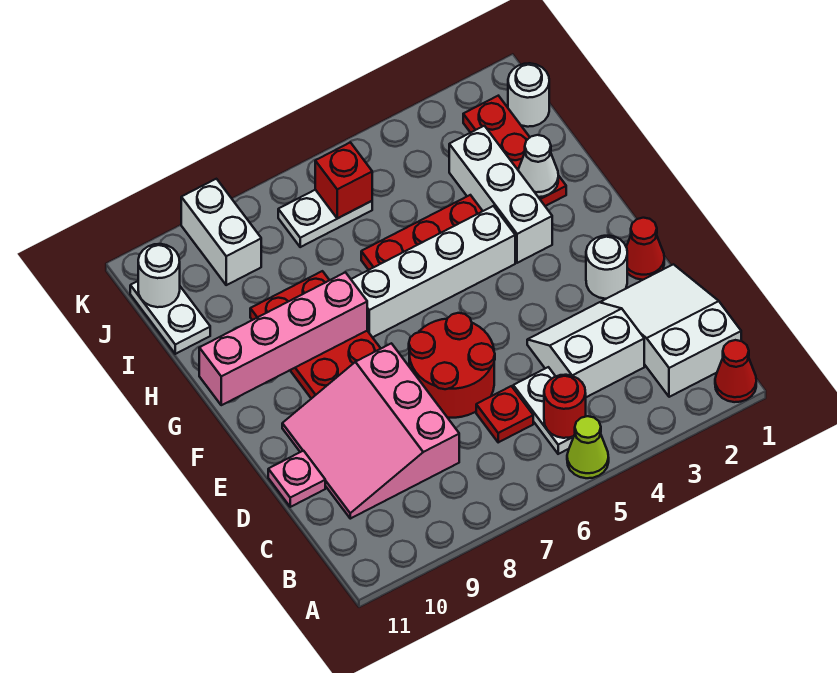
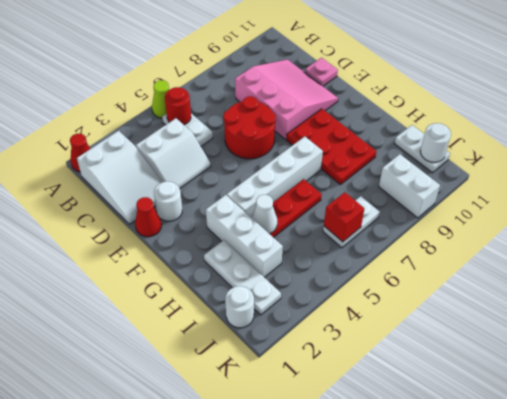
red plate C6 level 1 -> none
pink brick G8:G11 level 2 -> none
red plate H2:J2 level 1 -> white plate H2:J2 level 1
white cone H2 level 2 -> white cone H4 level 2

